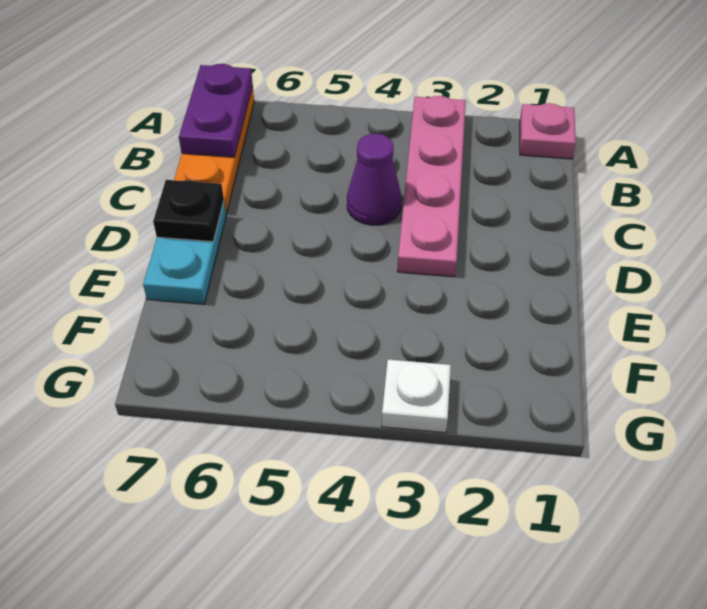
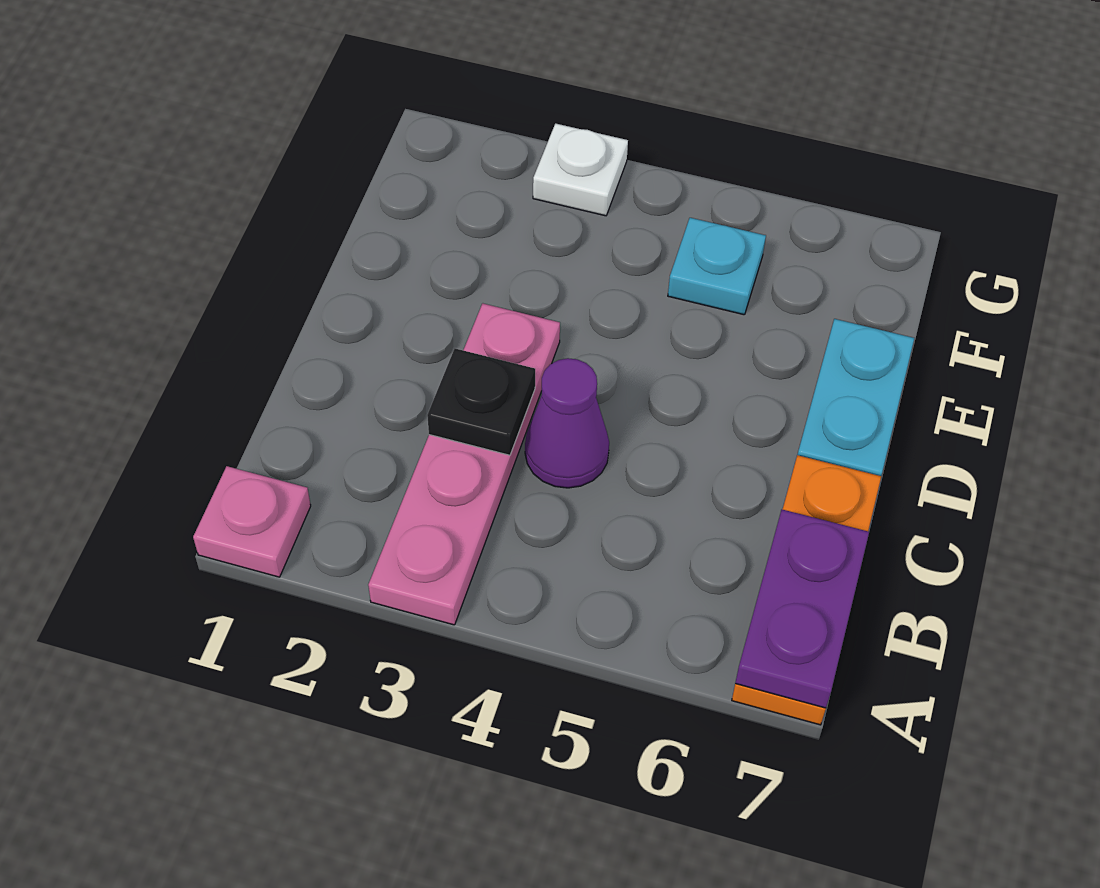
black plate D7 level 2 -> black plate C3 level 2
none -> cyan plate F5 level 1

